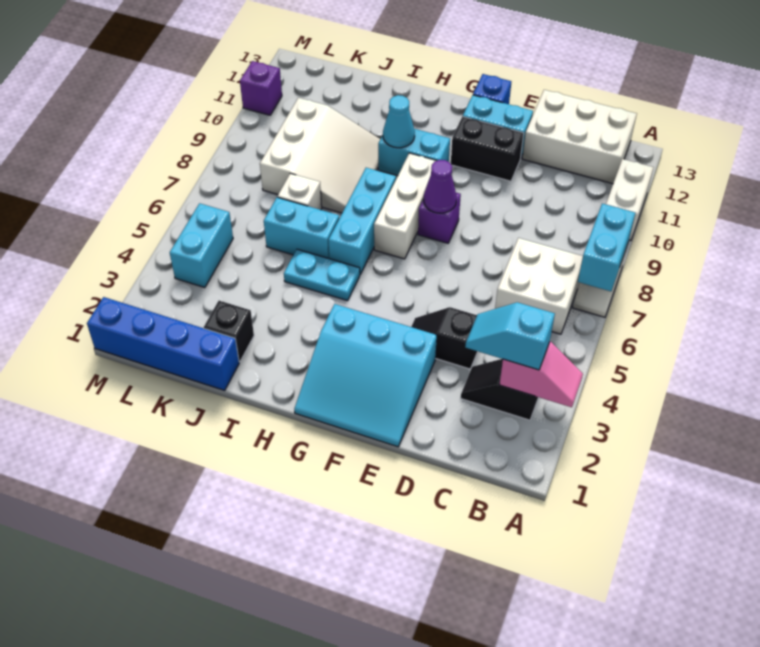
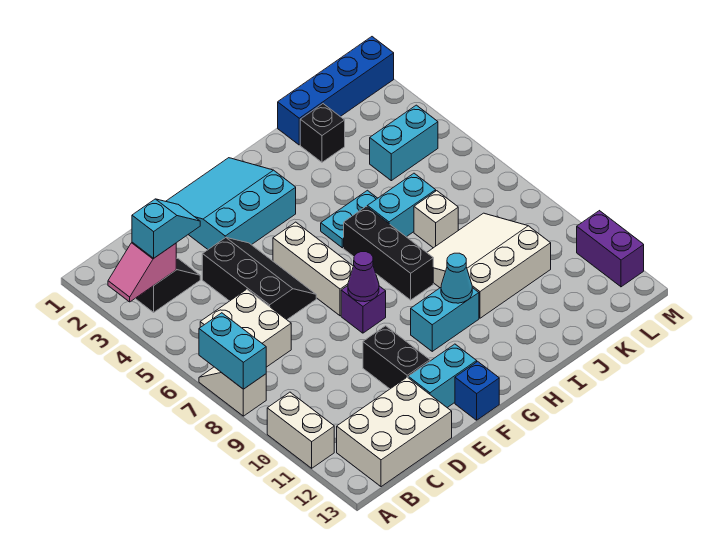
black slope D4:E4 level 1 top D -> black slope D4:E6 level 1 top D
black brick E11:F11 level 1 -> black brick E10:E11 level 1
white brick G7:G9 level 1 -> white brick F5:F7 level 1
cyan brick H6:H8 level 1 -> black brick H6:H8 level 1
white slope I8:K10 level 1 top K -> white slope I8:K10 level 1 top 10
cyan brick L4:L5 level 1 -> cyan brick K4:L4 level 1
purple brick M11 level 1 -> purple brick M11:M12 level 1

